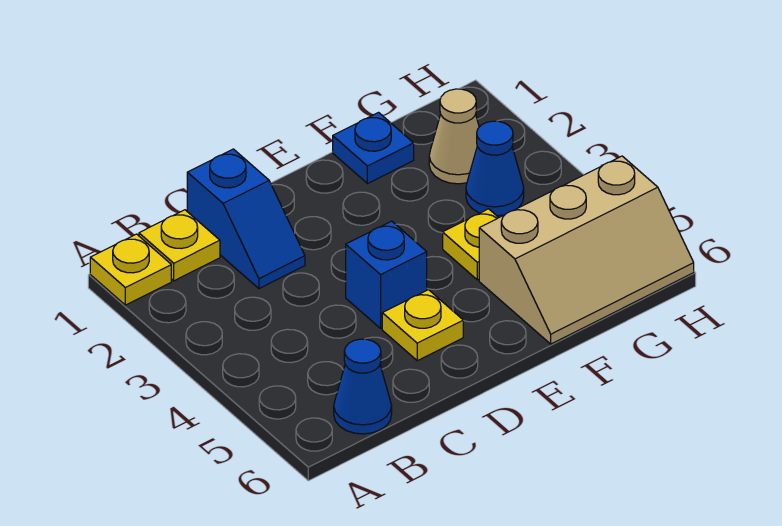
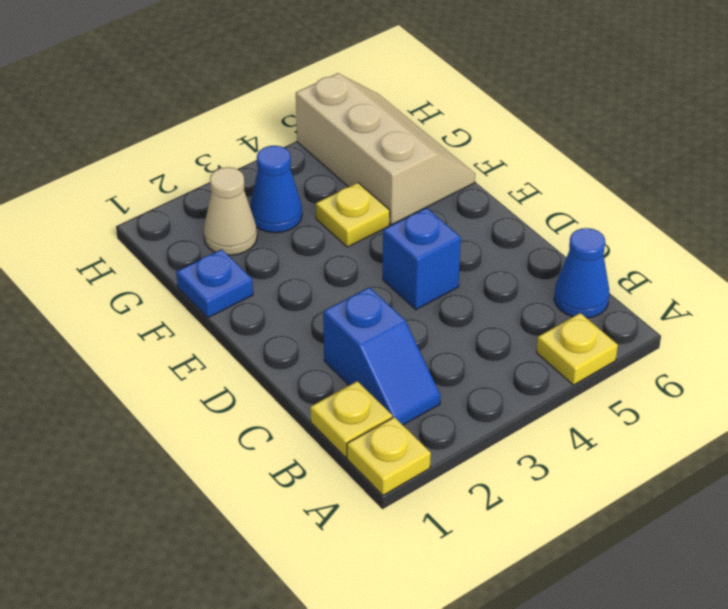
blue slope C1:C2 level 1 top 1 -> blue slope B2:C2 level 1 top C
yellow plate D5 level 1 -> yellow plate A5 level 1

